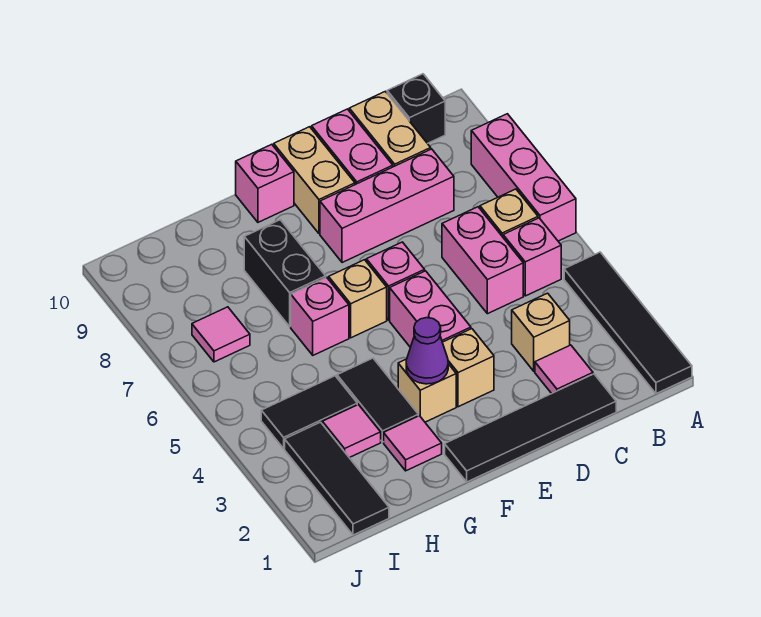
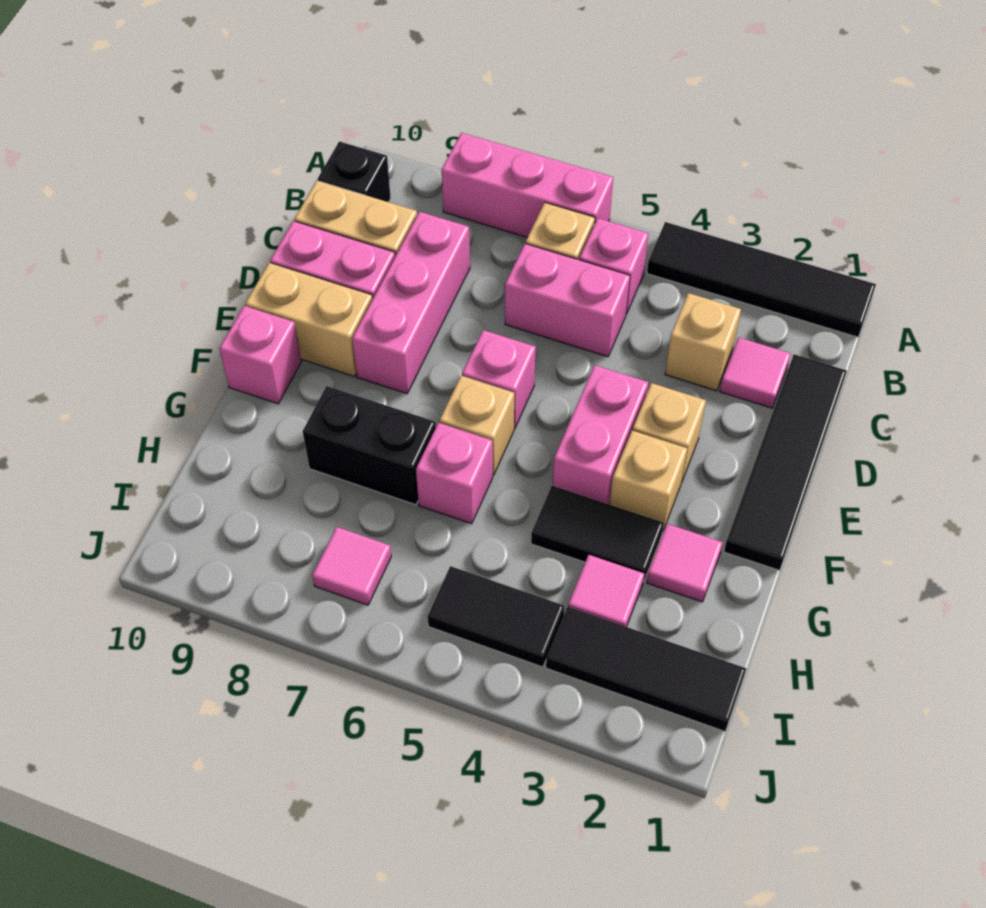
pink brick E4:E5 level 1 -> pink brick E4:F4 level 1
purple cone F3 level 2 -> none
black tile H4:I4 level 1 -> black tile I4:I5 level 1

